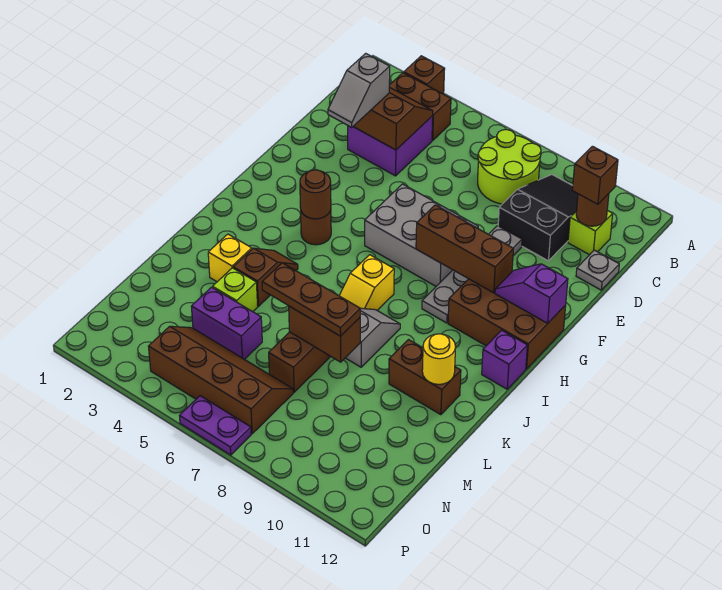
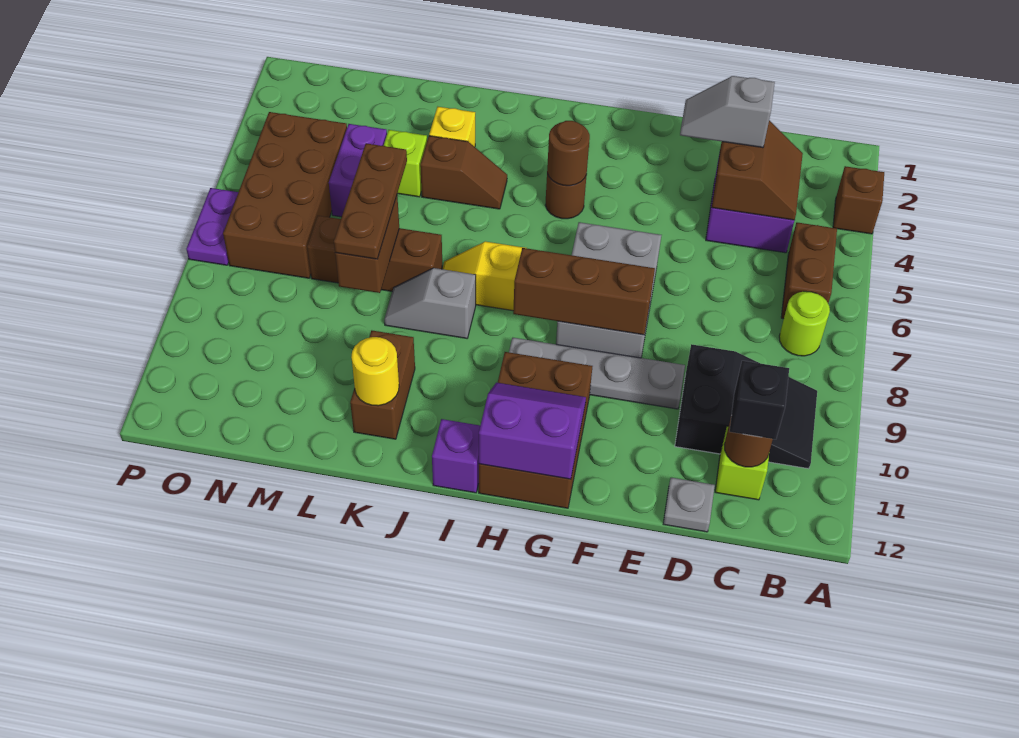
brown brick B3:B4 level 1 -> brown brick B5:B6 level 1
lime round brick B7:C8 level 1 -> lime round brick B7 level 1
brown brick C11 level 3 -> black brick C11 level 3
brown brick G8:G10 level 2 -> brown brick F8:H8 level 2
purple slope G11:G12 level 2 top 12 -> purple slope G11:H12 level 2 top 12
grey slope J8:K8 level 1 top K -> grey slope J8:K8 level 1 top J
brown slope N4:O7 level 1 top O -> brown brick N4:O7 level 1

